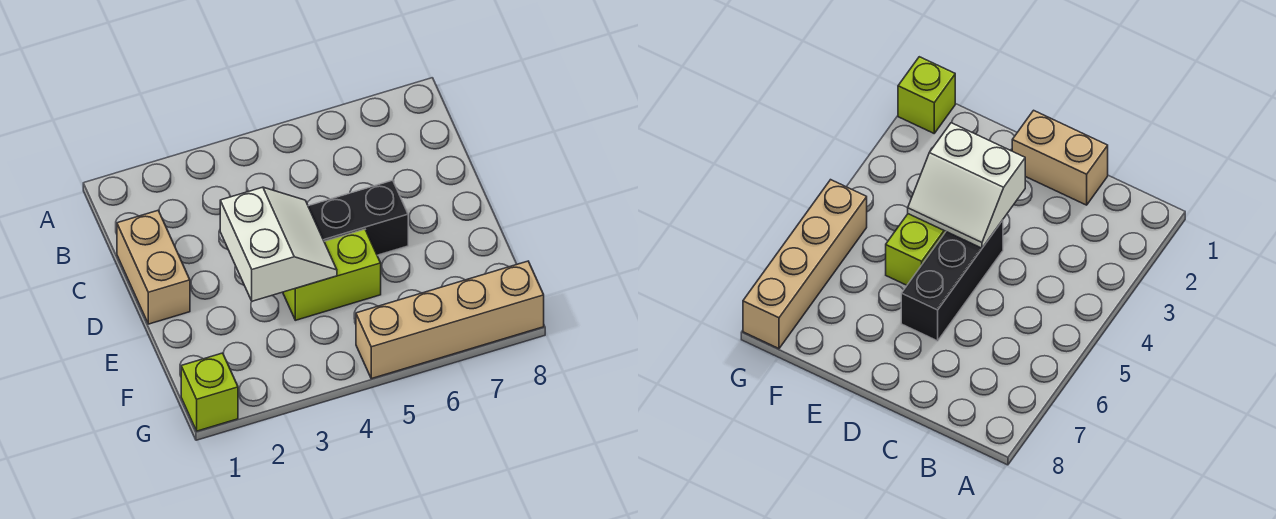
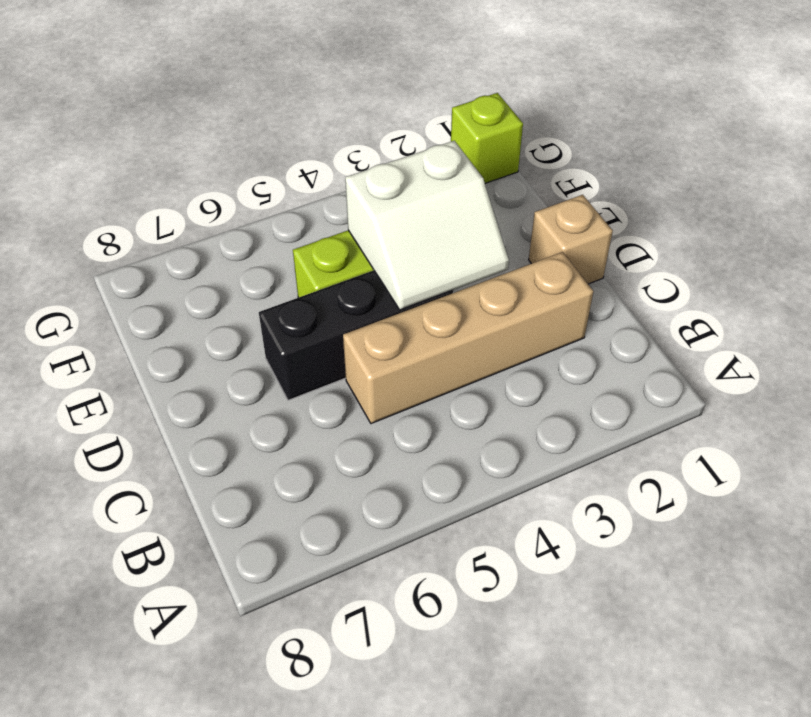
tan brick C1:D1 level 1 -> tan brick D1 level 1
white slope D3:E4 level 2 top 3 -> white slope D3:E4 level 2 top E
tan brick G5:G8 level 1 -> tan brick C2:C5 level 1

